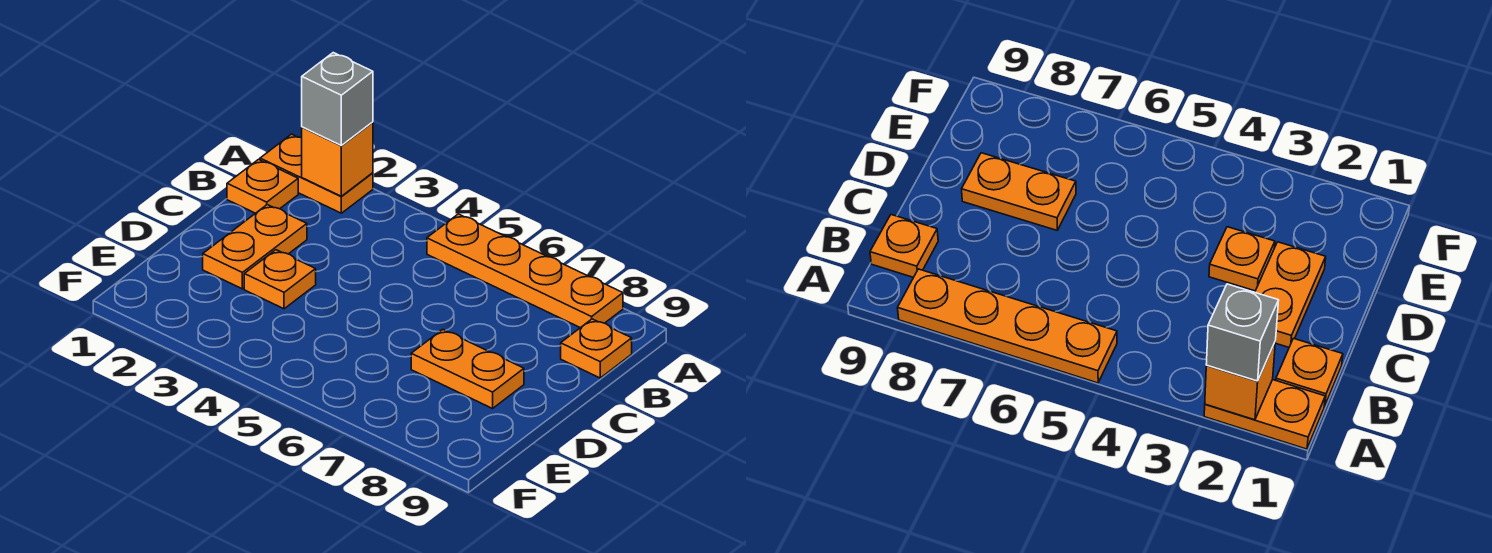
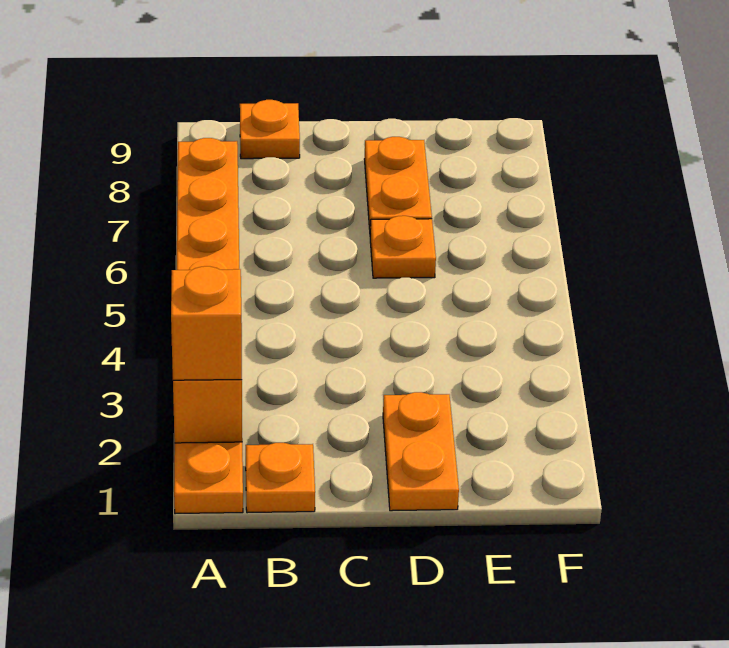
grey brick A2 level 3 -> orange brick A2 level 3
orange plate C2:D2 level 1 -> orange plate D1:D2 level 1
orange plate D3 level 1 -> orange plate D6 level 1

